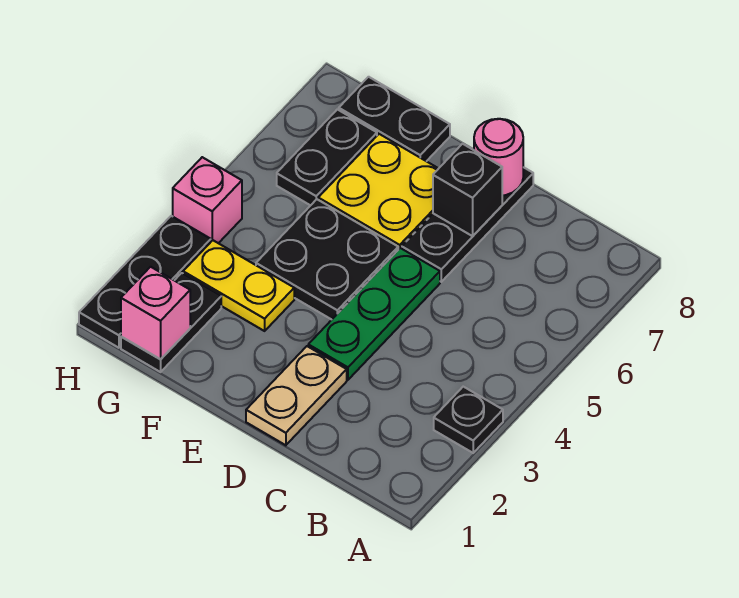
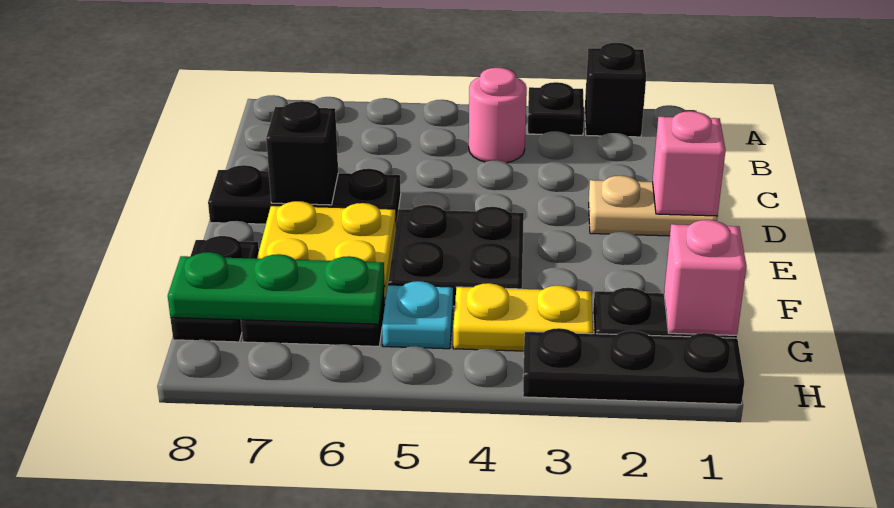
none -> black brick A2 level 1
green plate D3:D5 level 1 -> green plate G6:G8 level 2
pink round brick D8 level 2 -> pink round brick B4 level 1
yellow plate F3:G3 level 1 -> yellow plate G3:G4 level 1
none -> cyan plate G5 level 1
pink brick H4 level 1 -> pink brick D1 level 2

